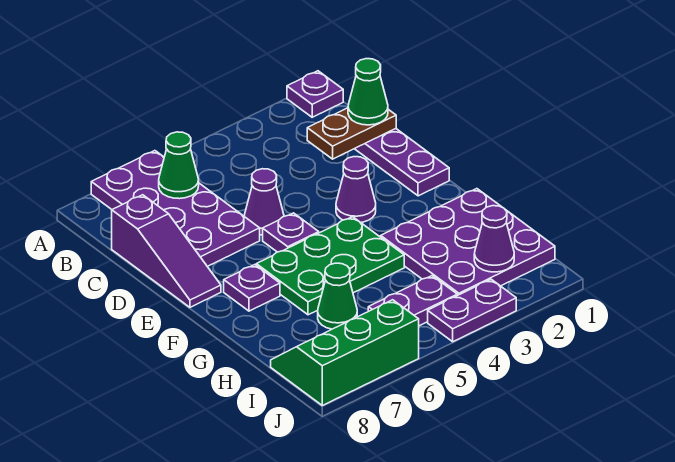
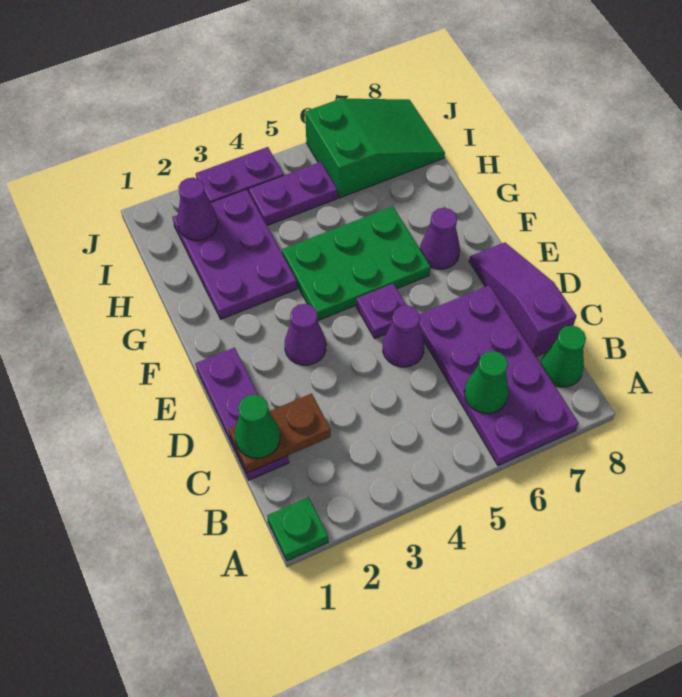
purple plate A1 level 1 -> green plate A1 level 1
purple plate F7 level 1 -> purple cone F7 level 1
purple plate G1:I3 level 1 -> purple plate G2:I3 level 1
green cone H6 level 1 -> green cone B8 level 1
green slope I6:J8 level 1 top J -> green slope I6:J8 level 1 top 6

